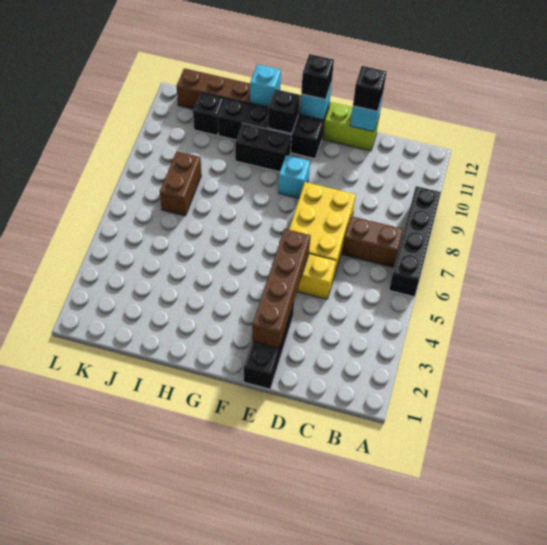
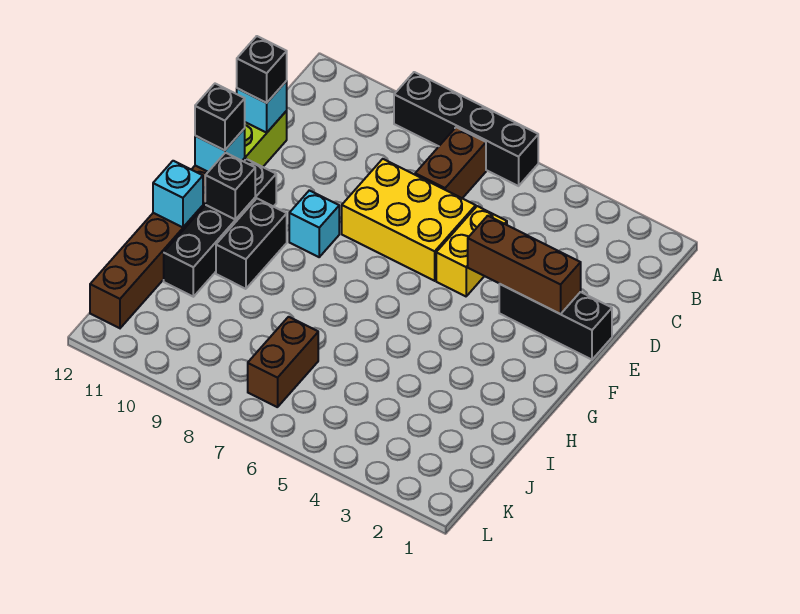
brown brick E2:E5 level 2 -> brown brick E2:E4 level 2
brown brick J7:J8 level 1 -> brown brick J7:K7 level 1
black brick J11 level 1 -> none

